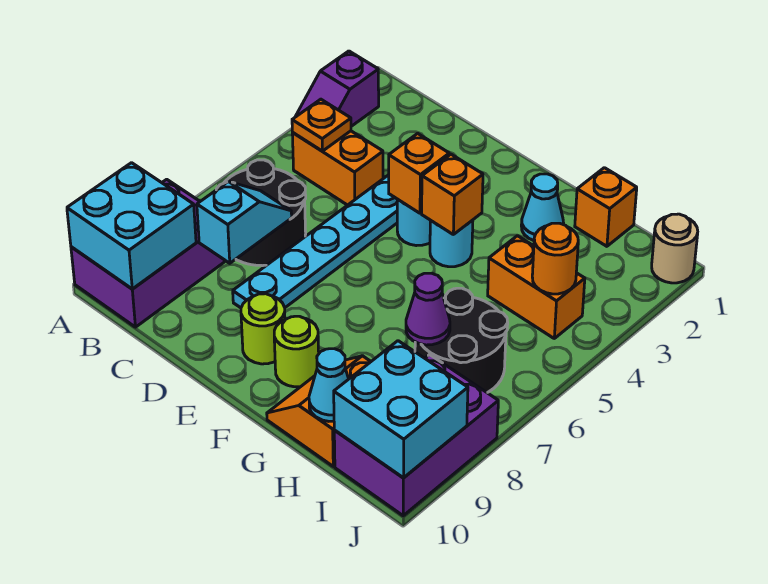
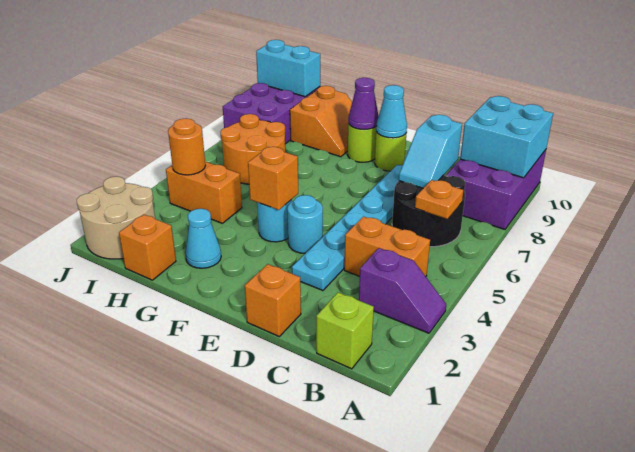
purple slope A2:A3 level 1 top 2 -> purple slope A3:B3 level 1 top B
none -> lime brick B1 level 1
orange plate B4 level 2 -> orange plate B6 level 2
orange brick E4 level 2 -> orange brick D1 level 1
black round brick H6:I7 level 1 -> orange round brick H6:I7 level 1
purple cone H7 level 2 -> purple cone F9 level 2
cyan cone H10 level 2 -> cyan cone E9 level 2
cyan brick I9:J10 level 2 -> cyan brick I10:J10 level 2
tan round brick J1 level 1 -> tan round brick I1:J2 level 1

